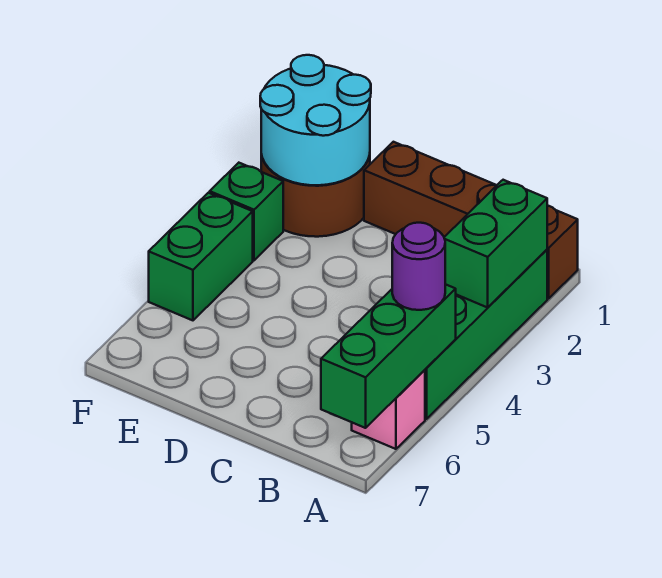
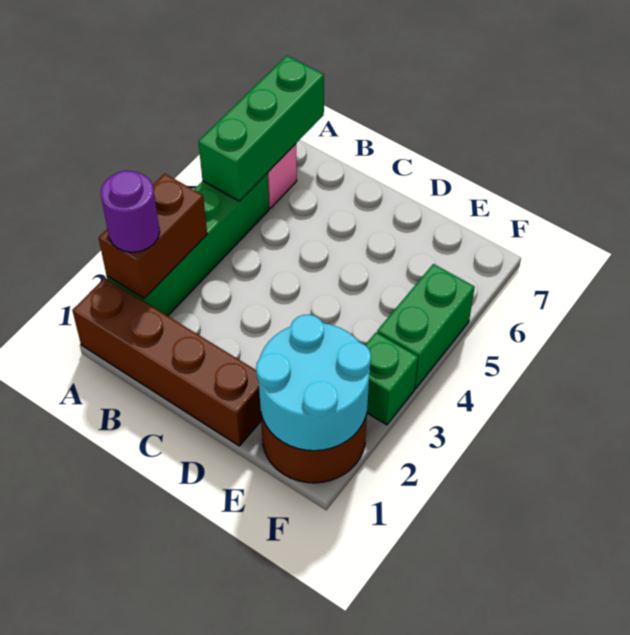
green brick A2:A3 level 2 -> brown brick A2:A3 level 2
purple round brick A5 level 3 -> purple round brick A2 level 3

